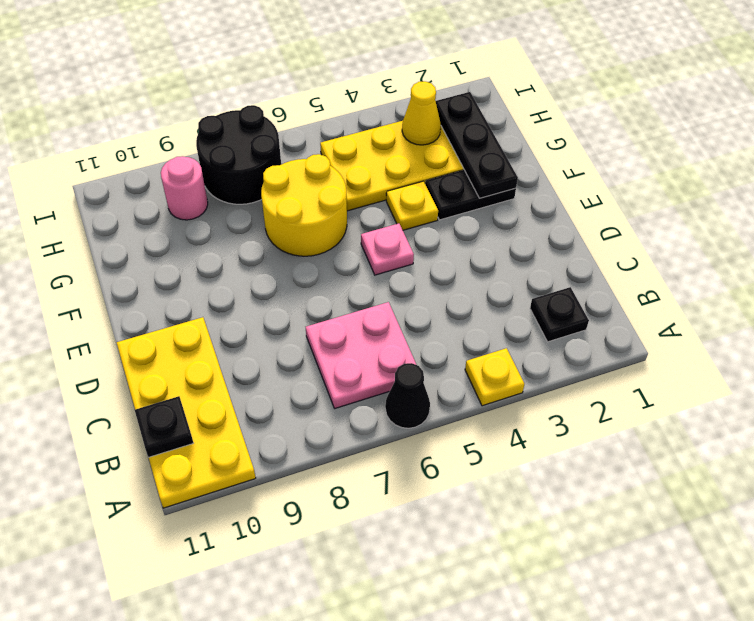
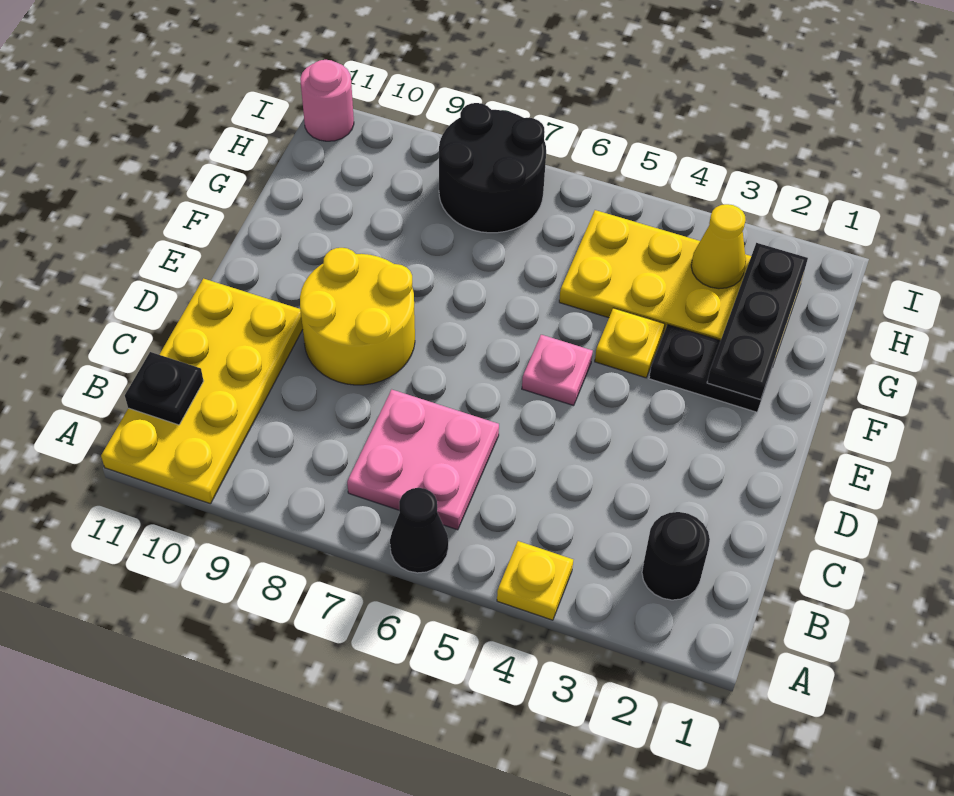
black plate B2 level 1 -> black round brick B2 level 1
yellow round brick F6:G7 level 1 -> yellow round brick D8:E9 level 1
pink round brick H9 level 1 -> pink round brick I11 level 1

